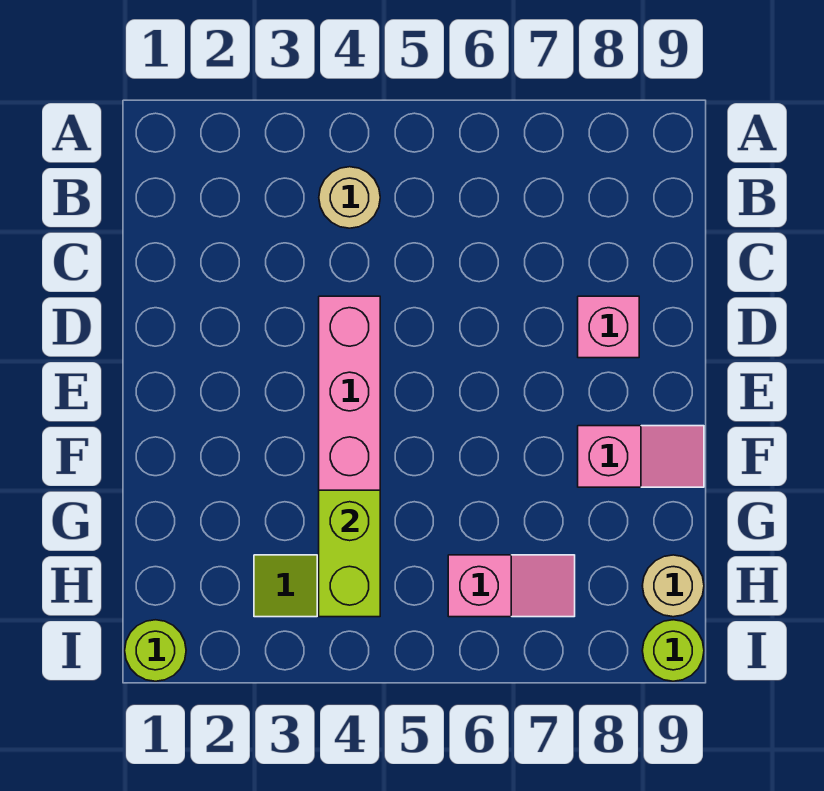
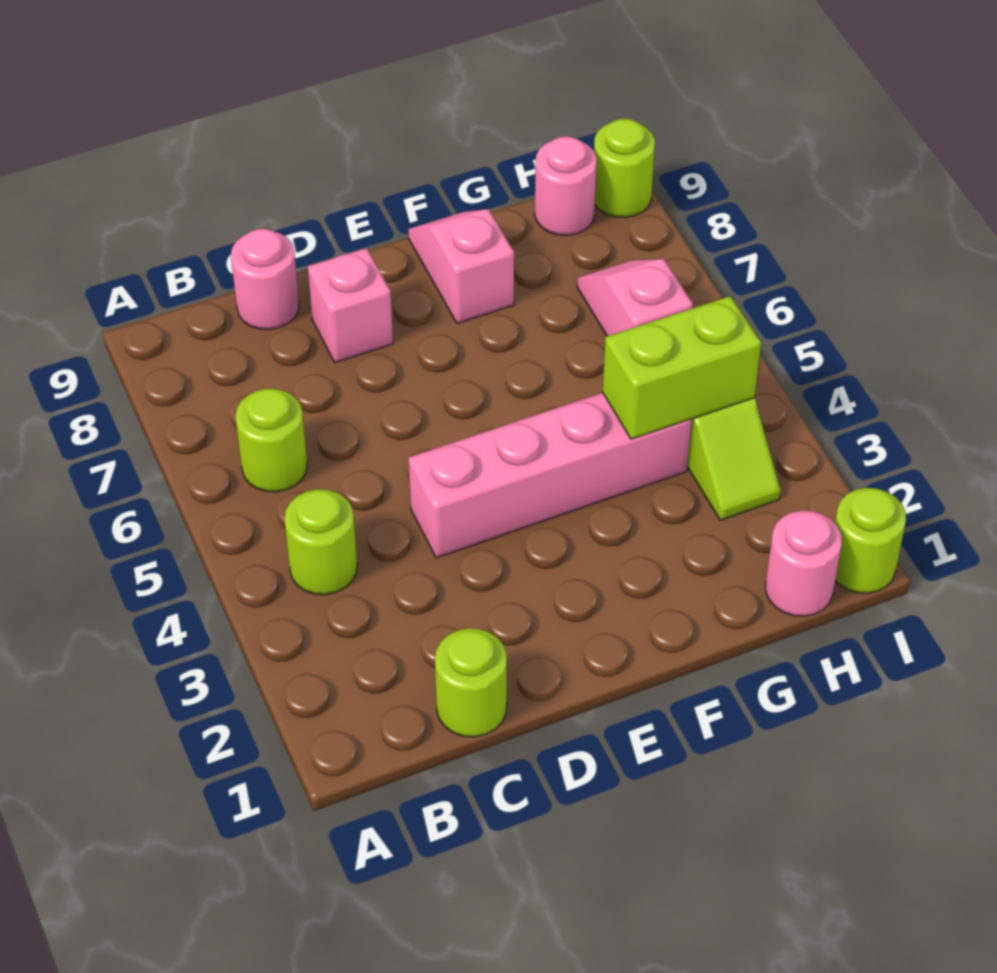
tan round brick B4 level 1 -> lime round brick B4 level 1
none -> lime round brick B6 level 1
none -> lime round brick C1 level 1
none -> pink round brick C9 level 1
none -> pink round brick H1 level 1
tan round brick H9 level 1 -> pink round brick H9 level 1

